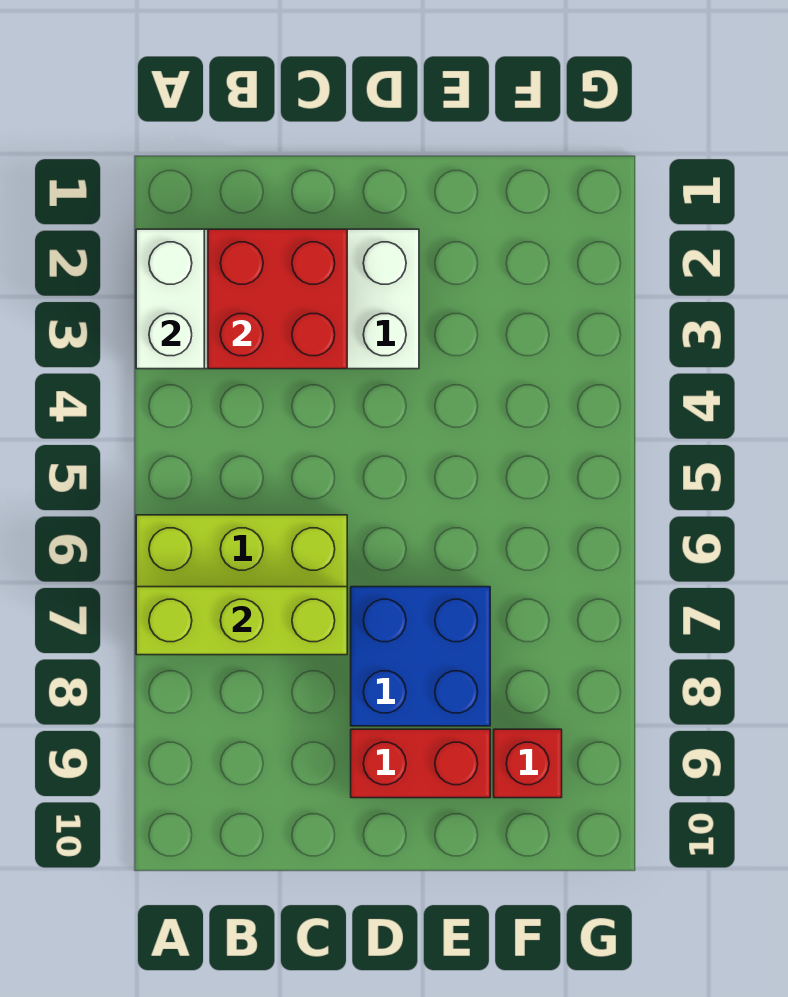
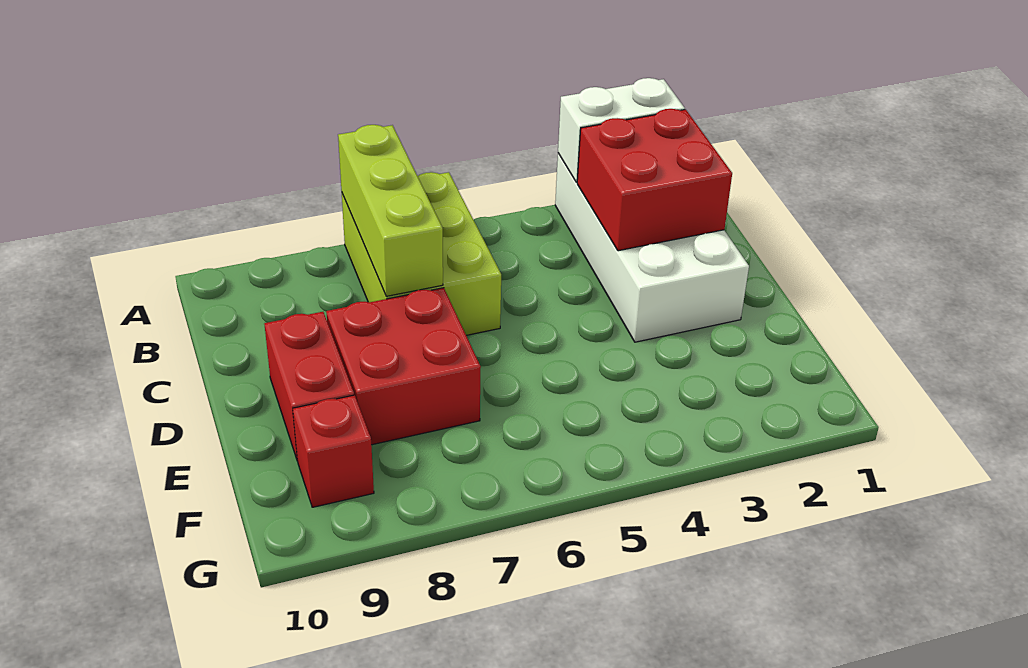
blue brick D7:E8 level 1 -> red brick D7:E8 level 1

